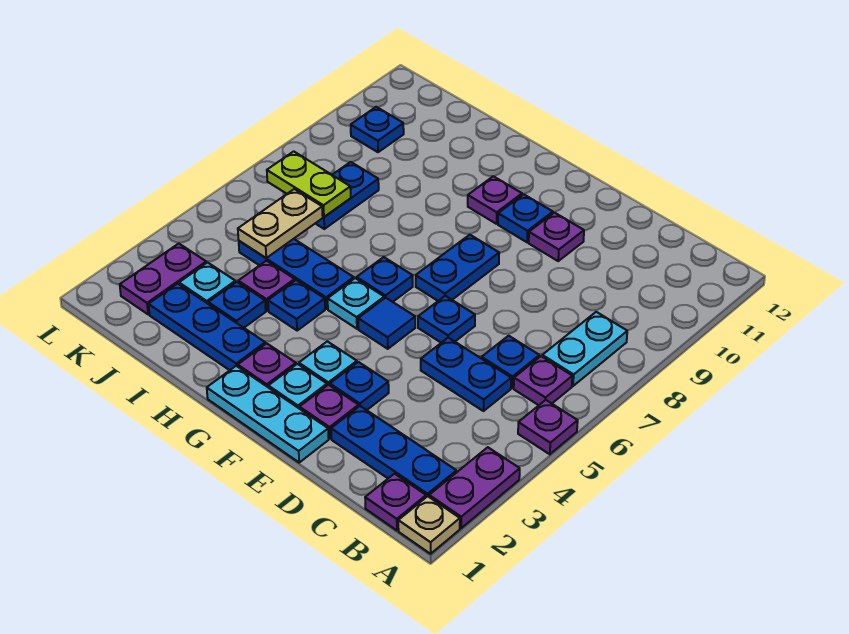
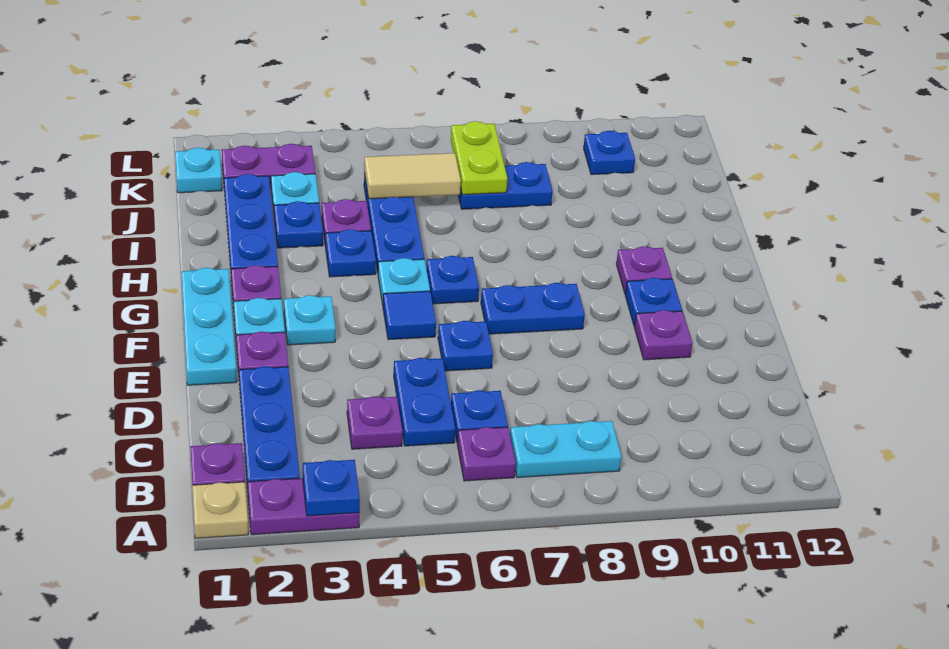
purple plate A5 level 1 -> purple plate C4 level 1
blue plate E3 level 1 -> blue plate A3 level 2
tan plate J5:J6 level 2 -> tan tile J5:J6 level 2
none -> cyan plate K1 level 1

